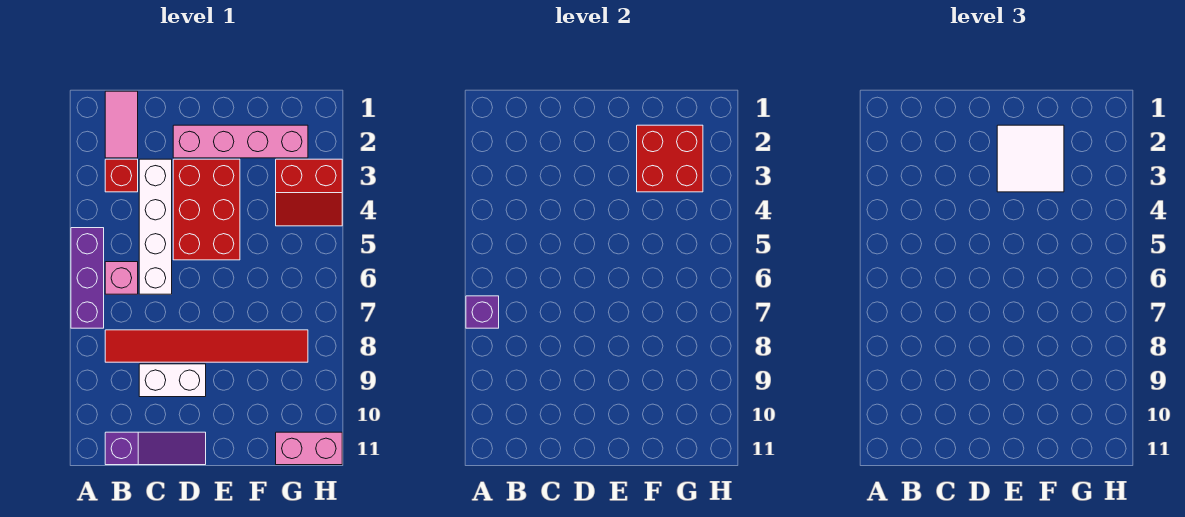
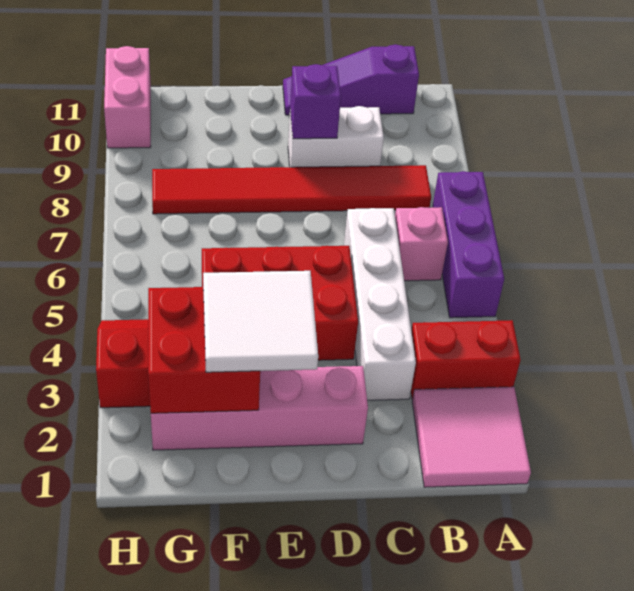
purple brick A7 level 2 -> purple brick D9 level 2
pink tile B1:B2 level 1 -> pink tile A1:B2 level 1
red brick B3 level 1 -> red brick A3:B3 level 1
red brick D3:E5 level 1 -> red brick D4:F5 level 1
pink brick G11:H11 level 1 -> pink brick H10:H11 level 1

